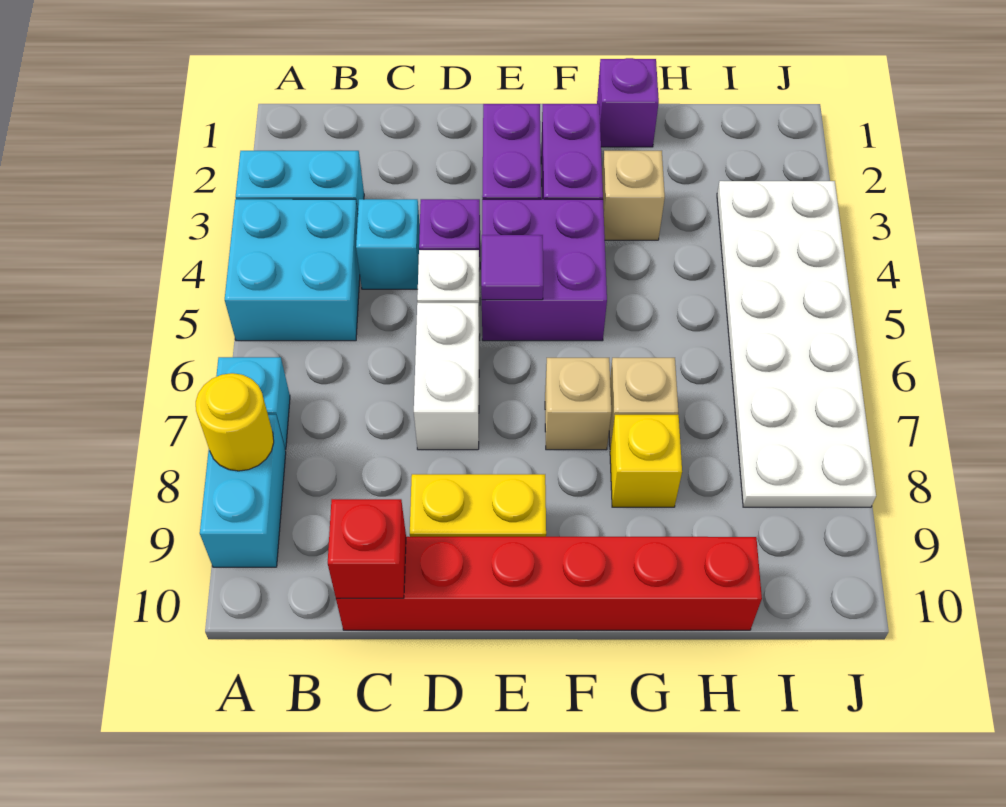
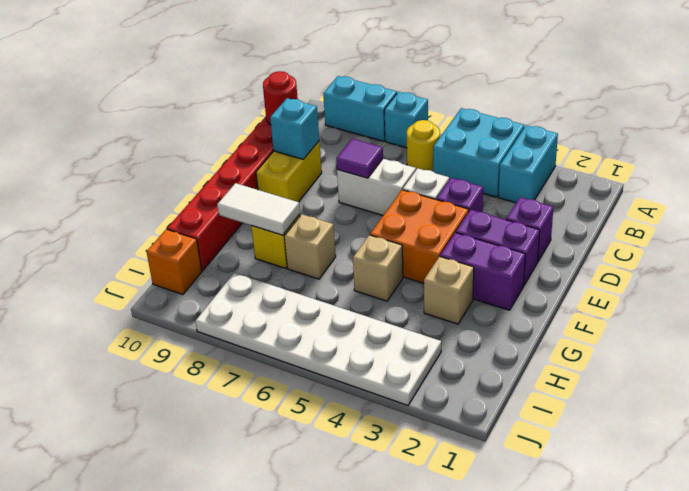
yellow round brick A8 level 2 -> yellow round brick B6 level 1
cyan brick C4 level 1 -> cyan brick D9 level 2
red brick C10 level 2 -> red round brick C10 level 2
purple brick E4:F5 level 1 -> orange brick E4:F5 level 1
purple tile E5 level 2 -> purple tile D7 level 2
tan brick F7 level 1 -> tan brick G5 level 1
purple brick G1 level 1 -> purple brick D2 level 1
none -> white tile G8:G9 level 2
none -> orange brick I10 level 1

